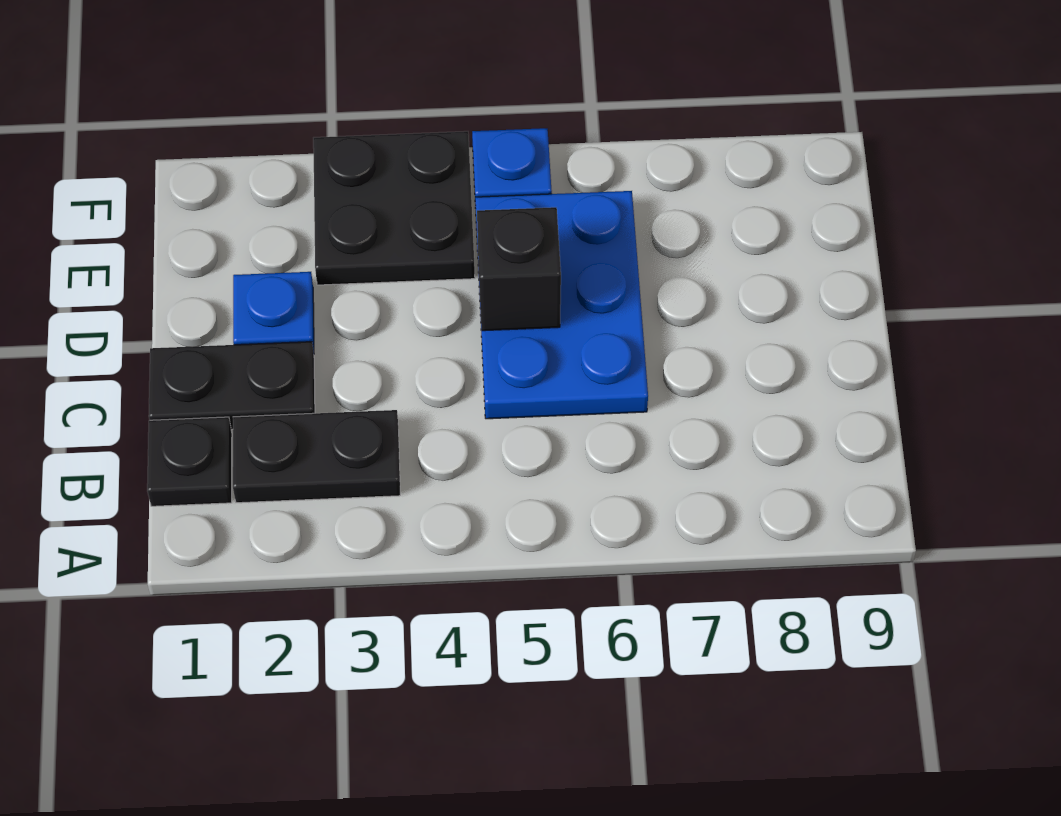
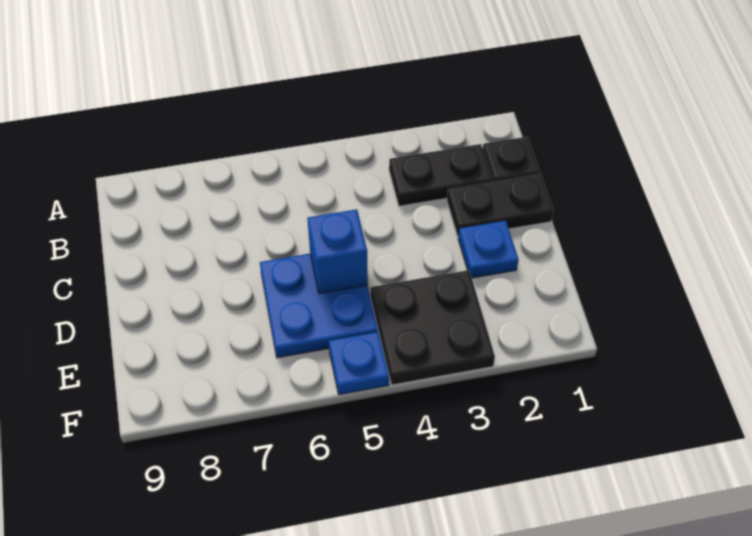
blue plate C5:E6 level 1 -> blue plate D5:E6 level 1
black brick D5 level 2 -> blue brick D5 level 2

